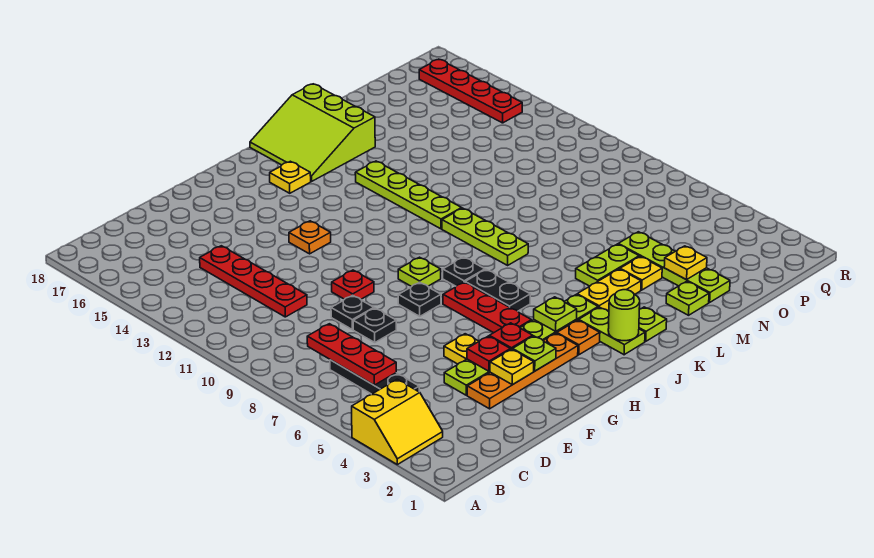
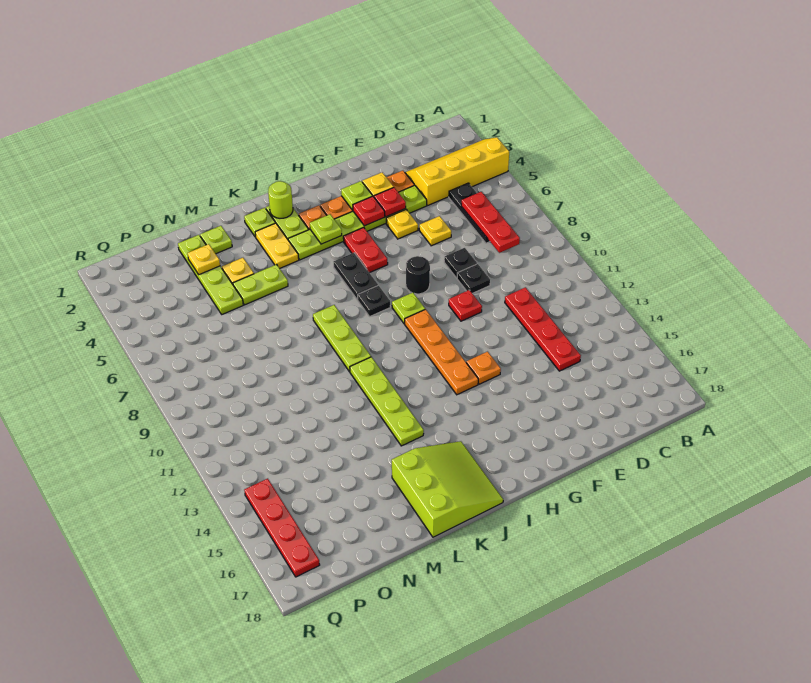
yellow slope A3:B4 level 1 top 4 -> yellow slope A3:D4 level 1 top 4
black plate G8 level 1 -> black round brick G8 level 1
red plate H5:H7 level 1 -> red plate H5:H6 level 1
none -> orange plate H10:H13 level 1
yellow plate I16 level 1 -> yellow plate E6 level 1
yellow plate K4:L4 level 1 -> yellow plate K3:K4 level 1

